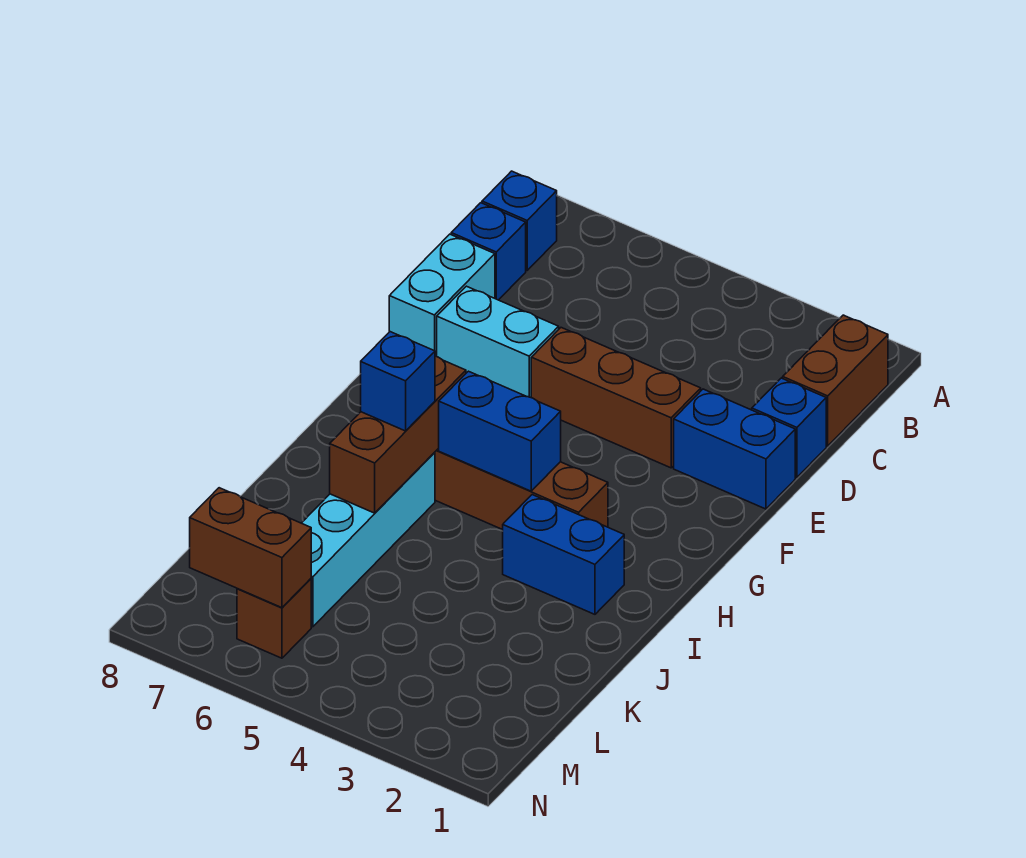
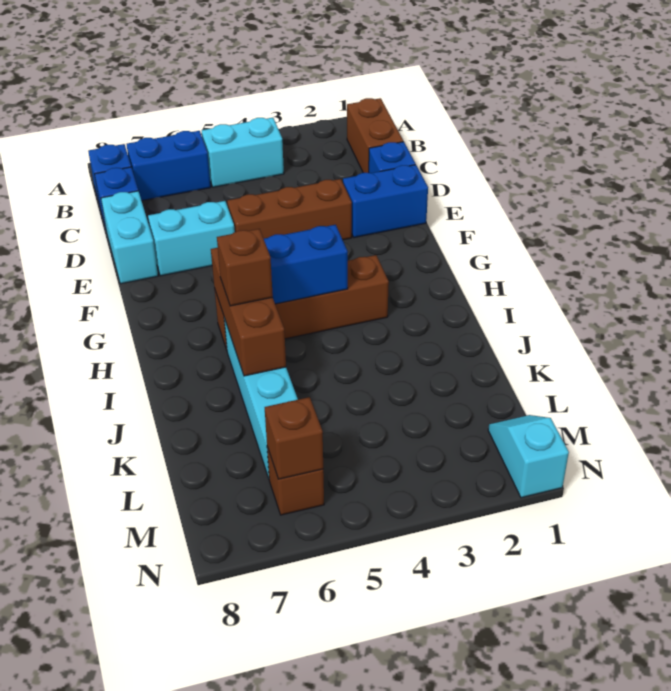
none -> cyan brick B4:B5 level 1
blue brick I2:I3 level 1 -> blue brick B6:B7 level 1
blue brick I6 level 3 -> brown brick I6 level 3
none -> cyan slope M1:N1 level 1 top N
brown brick M6:M7 level 2 -> brown brick M6 level 2

